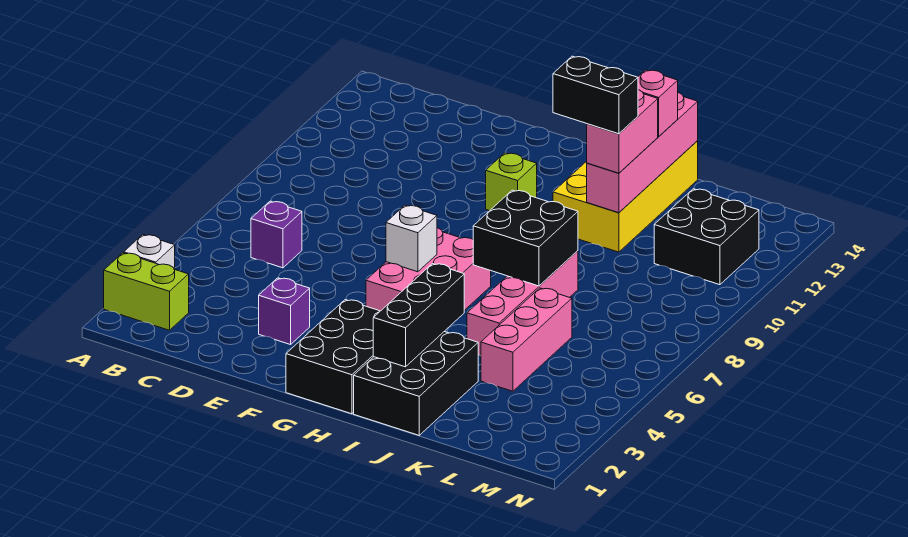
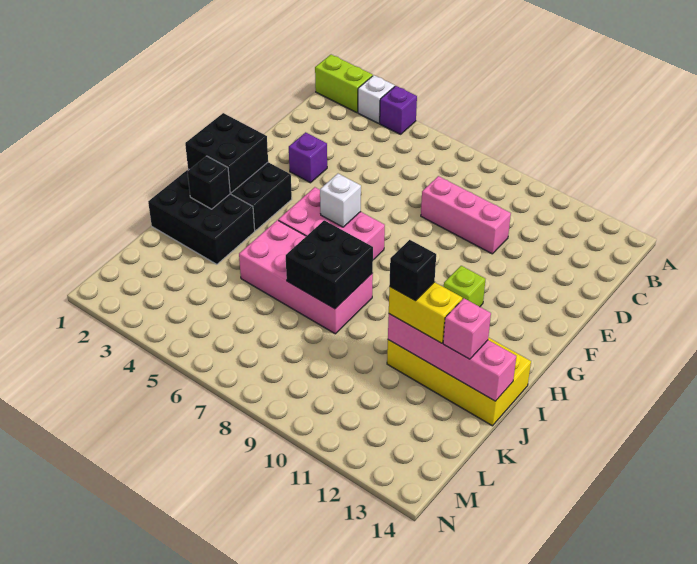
lime brick A2:B2 level 1 -> lime brick A1:A2 level 1
purple brick C6 level 1 -> purple brick A4 level 1
black brick I2:I4 level 2 -> black brick I2 level 2
black brick I11:J11 level 4 -> black brick J11 level 4
pink brick J5:J8 level 1 -> pink brick I5:J8 level 1
pink brick J11:J12 level 3 -> yellow brick J11:J12 level 3
pink brick K4:K6 level 1 -> pink brick D8:D10 level 1
black brick L11:M12 level 1 -> black brick G1:H2 level 2

